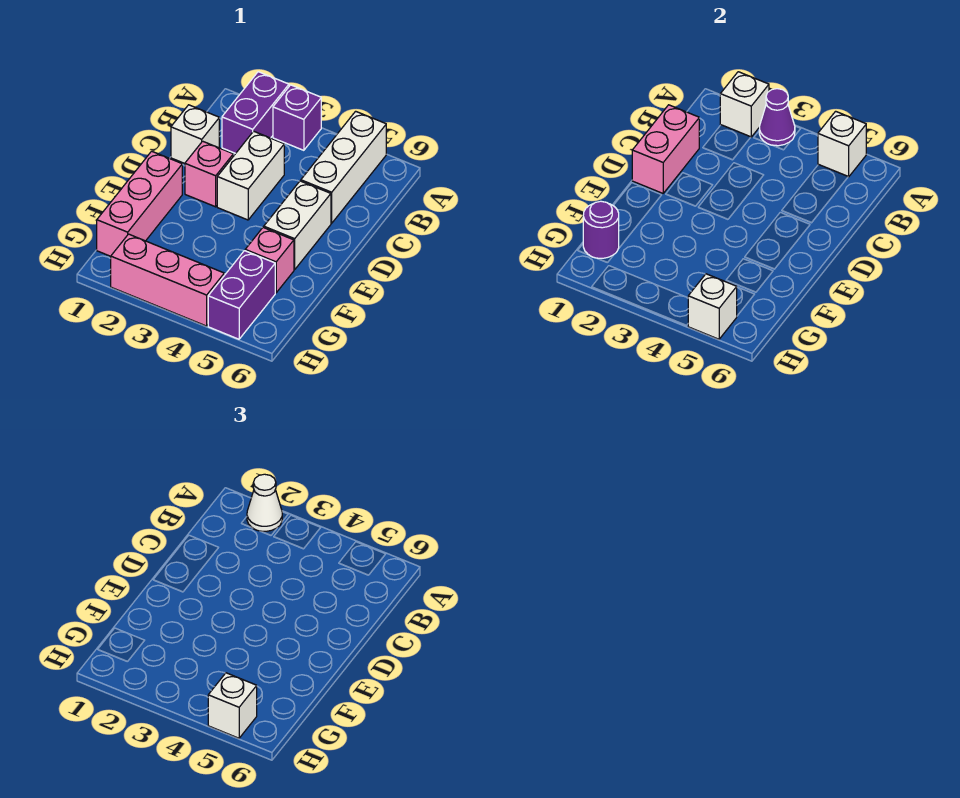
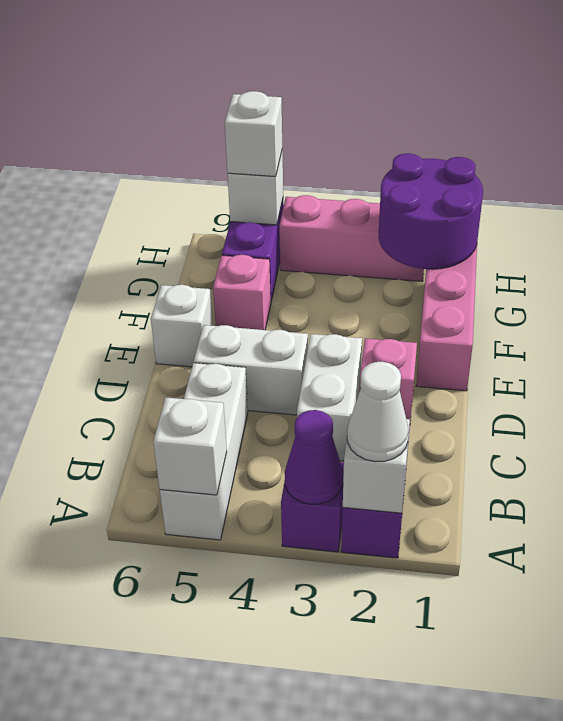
white brick C1 level 1 -> white brick E6 level 1
pink brick C1:D1 level 2 -> none
white brick D5:E5 level 1 -> white brick D4:D5 level 1
purple round brick G1 level 2 -> purple round brick G1:H2 level 2

